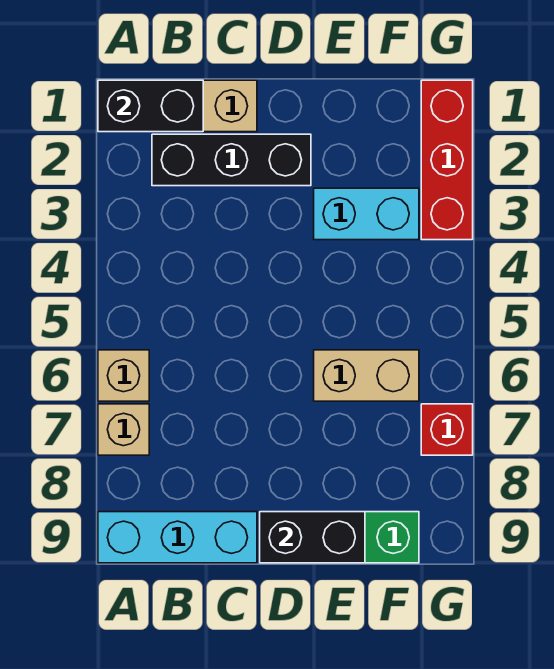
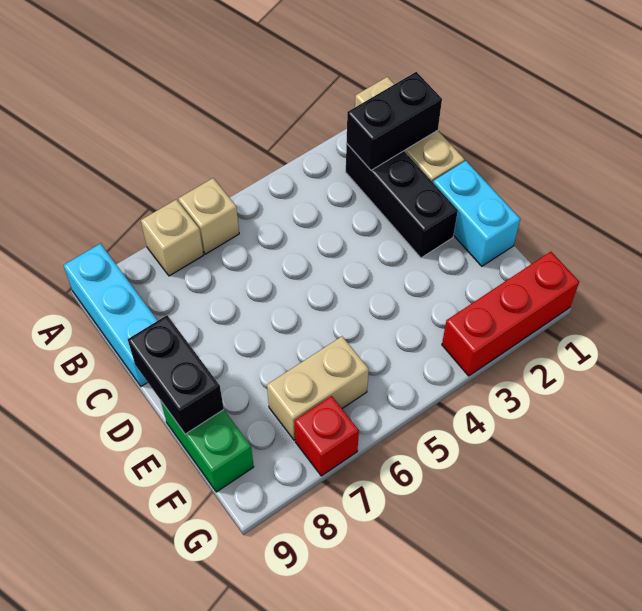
black brick A1:B1 level 2 -> black brick B1:B2 level 2
cyan brick E3:F3 level 1 -> cyan brick D1:E1 level 1
tan brick E6:F6 level 1 -> tan brick F6:F7 level 1

